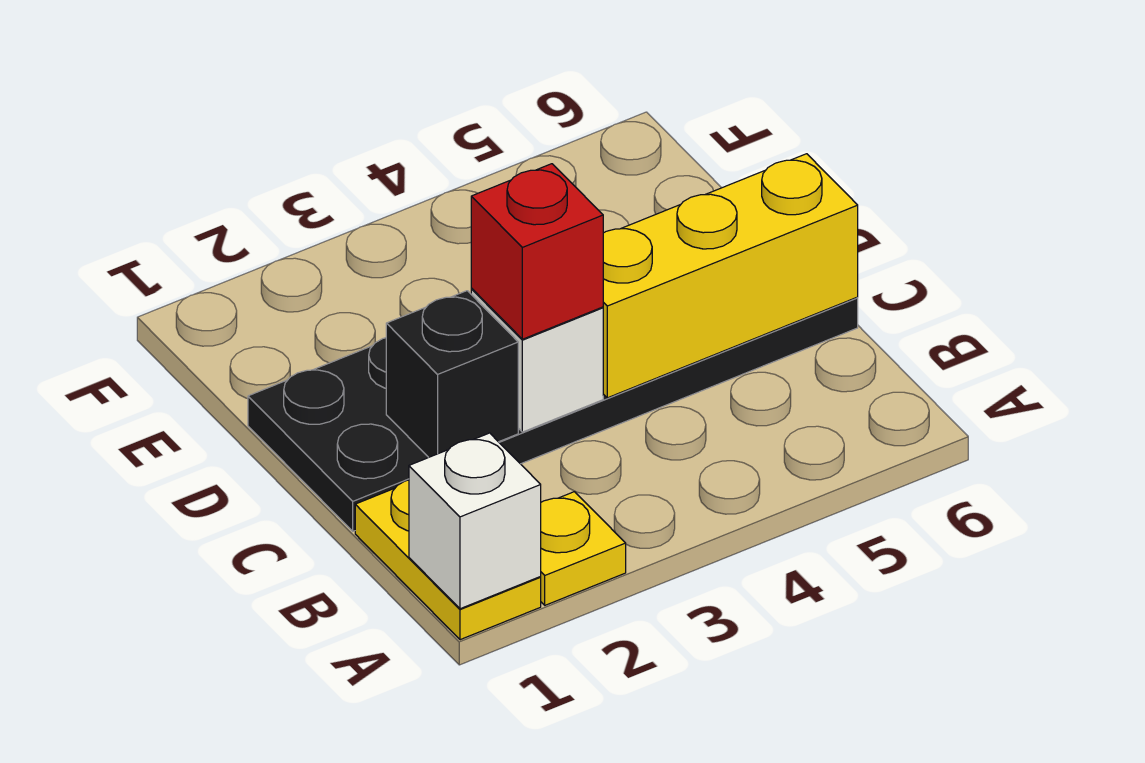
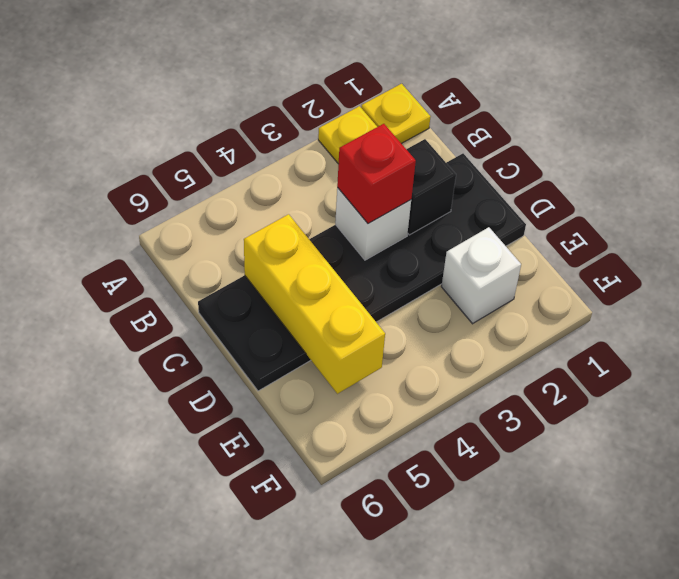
yellow plate A1:B1 level 1 -> yellow plate A1 level 1
white brick A1 level 2 -> white brick E2 level 1
yellow brick C4:C6 level 2 -> yellow brick C5:E5 level 2

